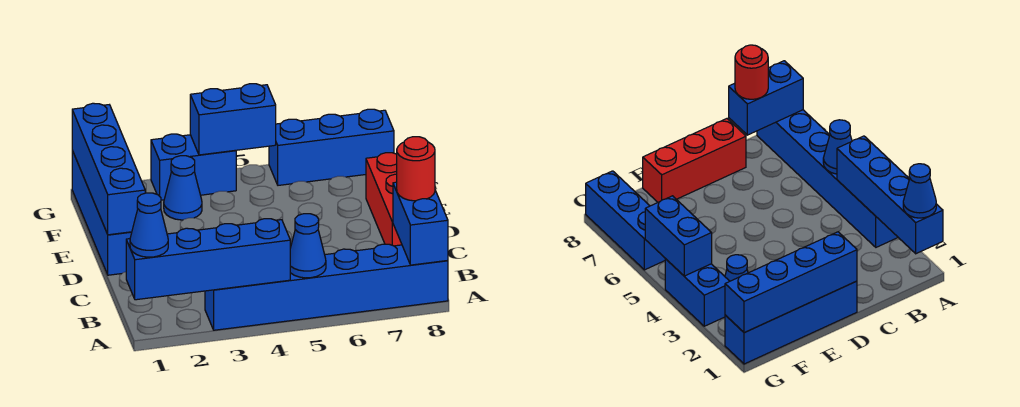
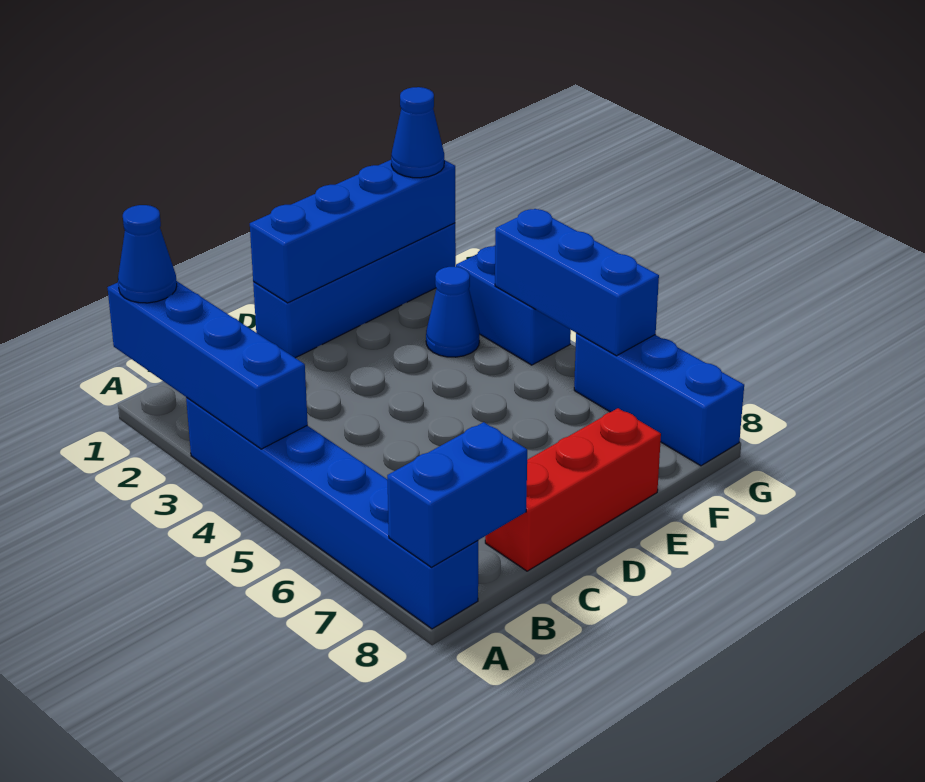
blue cone A5 level 2 -> blue cone G1 level 3
red round brick B8 level 3 -> none
blue brick G4:G5 level 2 -> blue brick G4:G6 level 2

